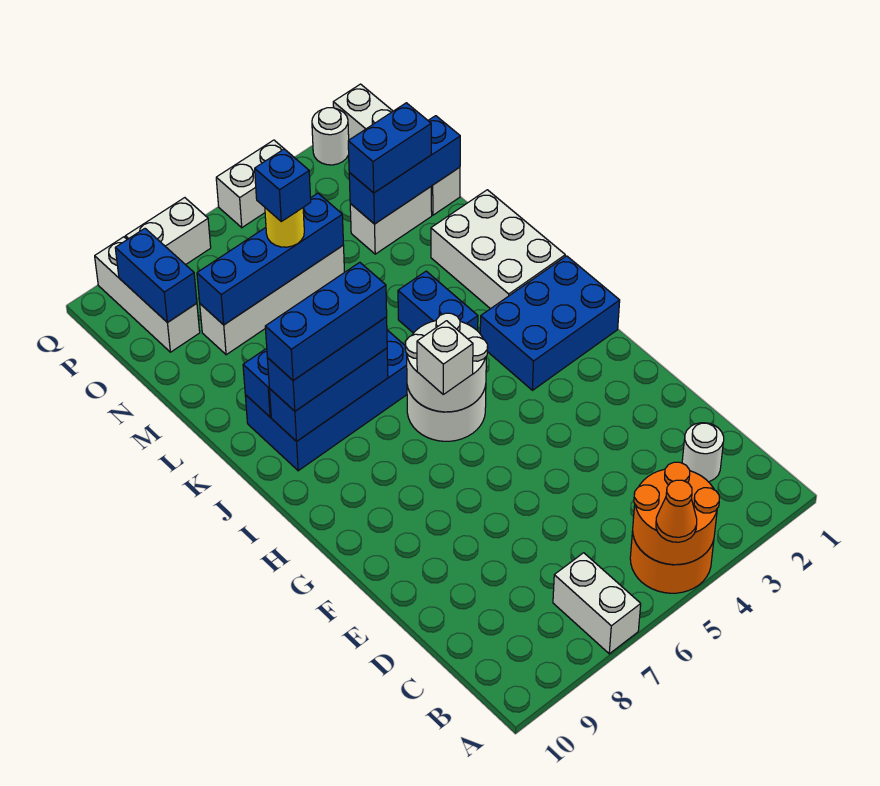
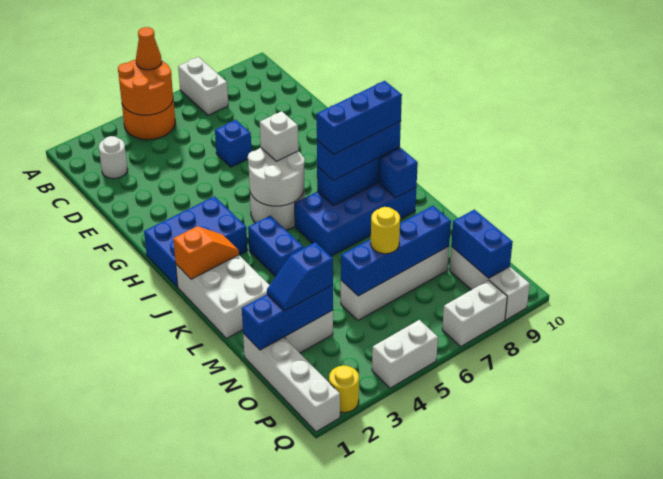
none -> orange slope J1:J2 level 2 top 1
blue brick N2:N3 level 3 -> blue slope N2:N3 level 3 top 3
blue brick N6 level 4 -> blue brick E6 level 1
white round brick Q2 level 1 -> yellow round brick Q2 level 1

